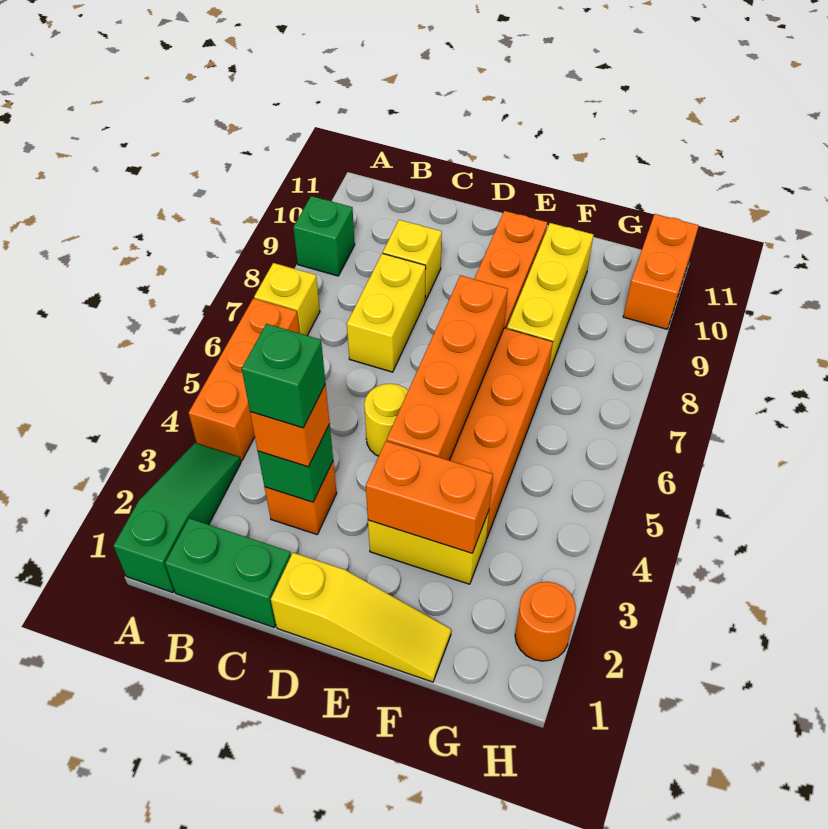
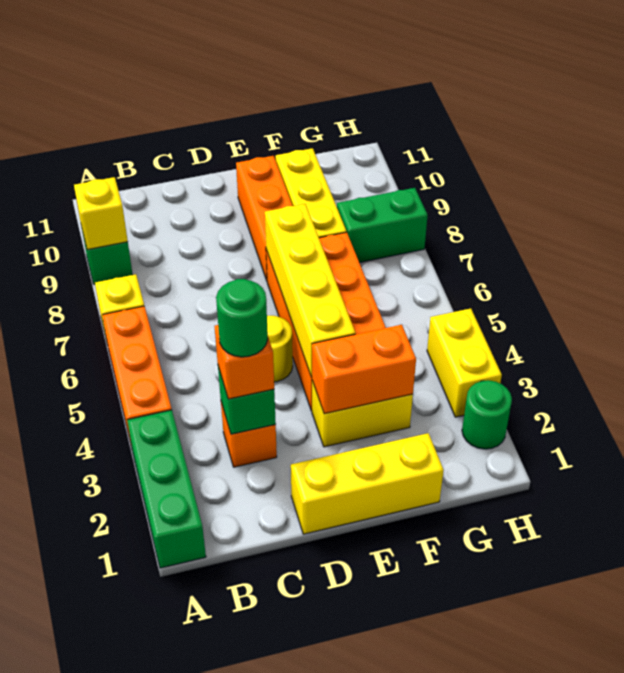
green slope A1:A3 level 1 top 1 -> green brick A1:A3 level 1
green brick B1:C1 level 1 -> green brick G8:H8 level 1
green brick C3 level 4 -> green round brick C3 level 4
yellow brick C7:C8 level 1 -> yellow brick H3:H4 level 1
yellow brick C9 level 1 -> yellow brick A9 level 2
yellow slope D1:F1 level 1 top D -> yellow brick D1:F1 level 1
orange brick E4:E7 level 2 -> yellow brick E4:E7 level 2
orange round brick H2 level 1 -> green round brick H2 level 1
orange brick H10:H11 level 1 -> none

